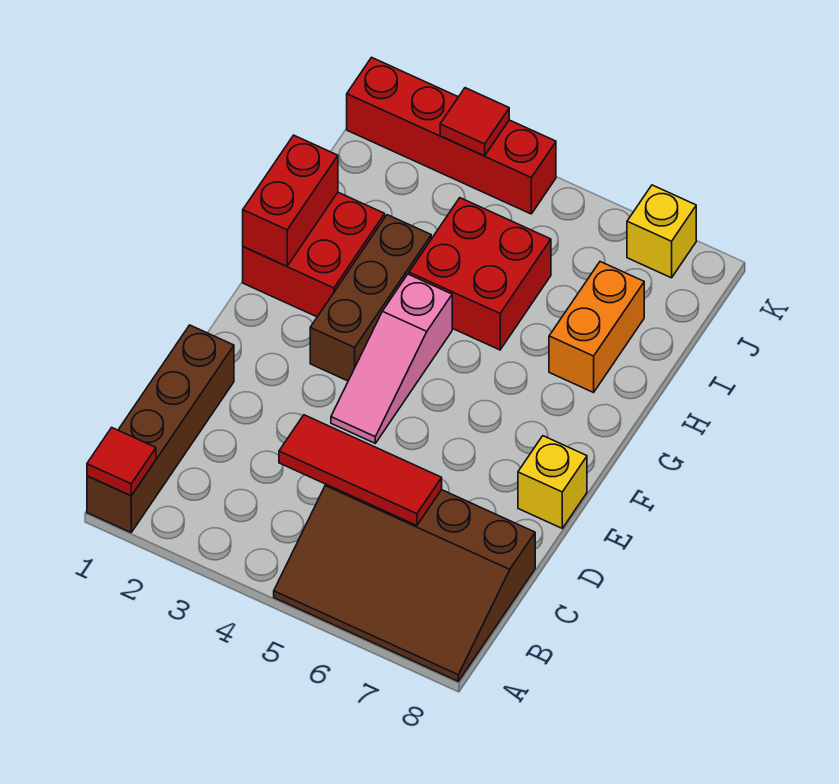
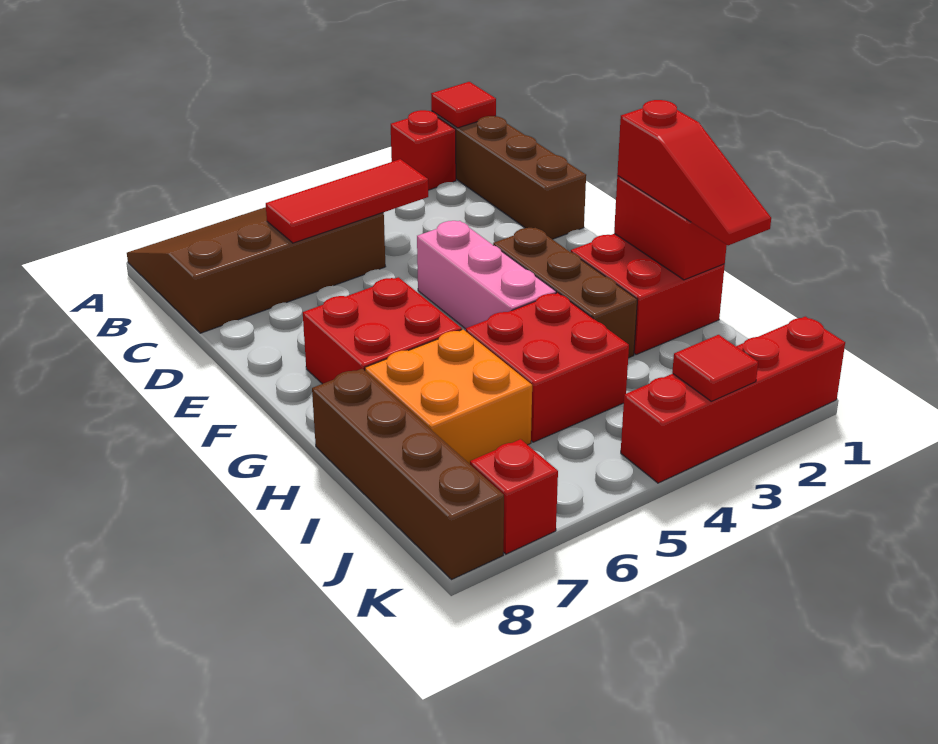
none -> red brick A2 level 1
pink slope E4:G4 level 1 top G -> pink brick E4:G4 level 1
yellow brick E8 level 1 -> none
none -> red brick F6:G7 level 1
none -> red slope G1:I1 level 3 top G
orange brick H7:I7 level 1 -> orange brick H6:I7 level 1
none -> brown brick H8:K8 level 1
yellow brick K7 level 1 -> red brick K7 level 1

